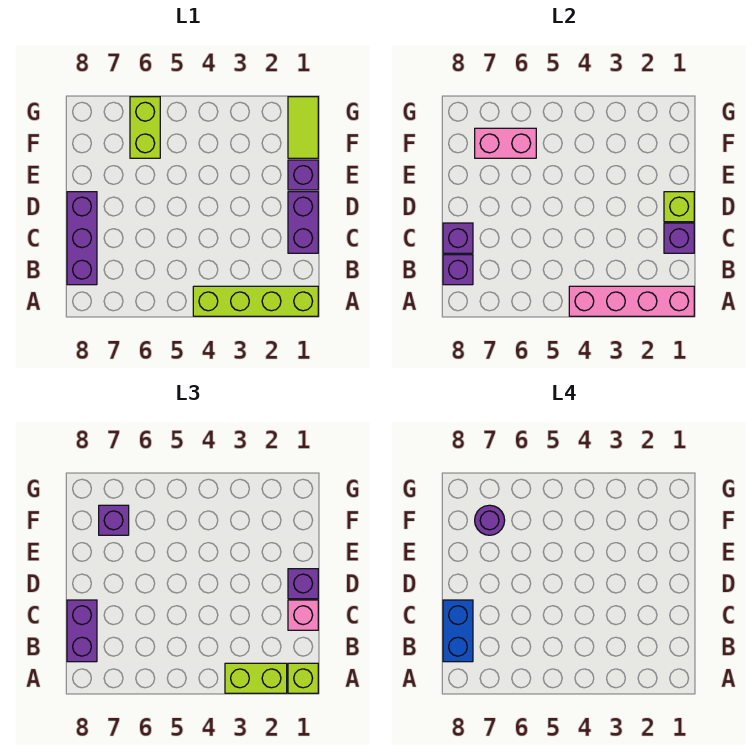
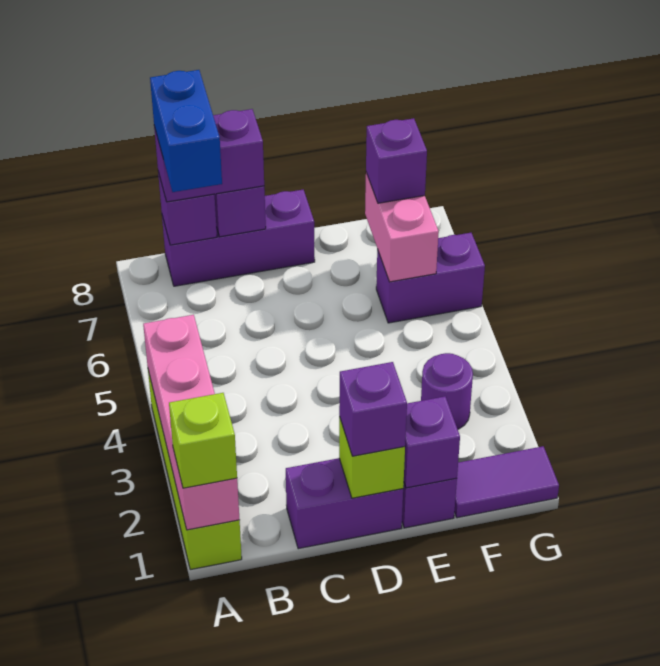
lime brick A2:A3 level 3 -> none
blue brick B8:C8 level 4 -> blue brick B7:B8 level 4
purple brick C1 level 2 -> purple brick E1 level 2
pink brick C1 level 3 -> none
lime tile F1:G1 level 1 -> purple tile F1:G1 level 1
lime brick F6:G6 level 1 -> purple brick F6:G6 level 1
purple round brick F7 level 4 -> purple round brick F3 level 1

